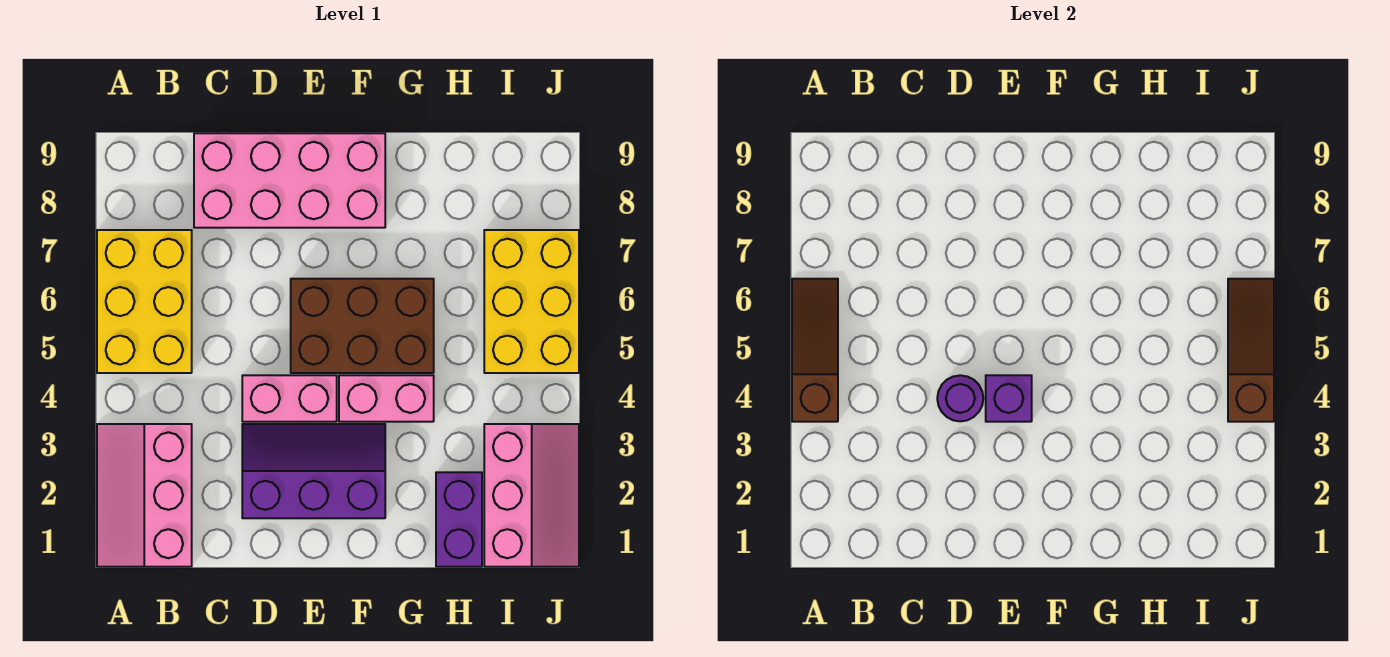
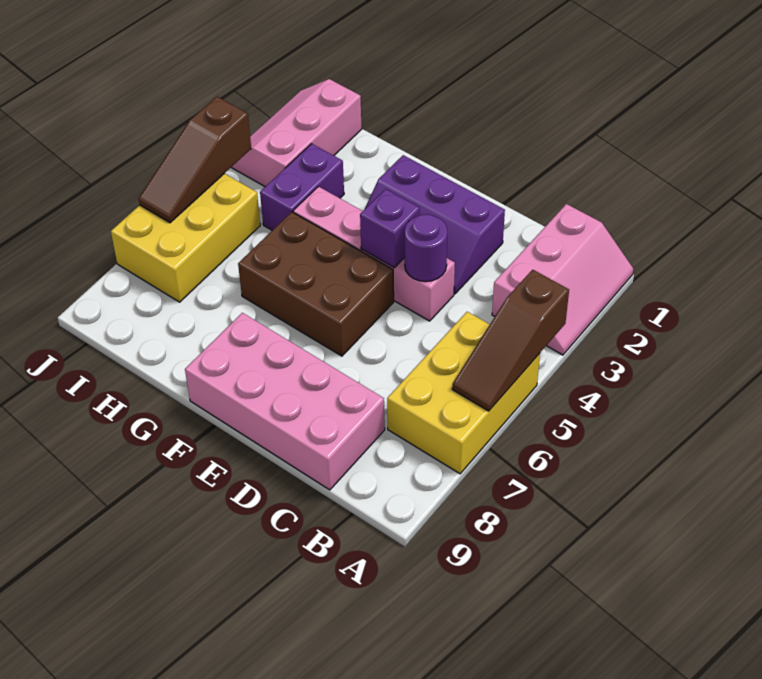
purple brick H1:H2 level 1 -> purple brick H3:H4 level 1

